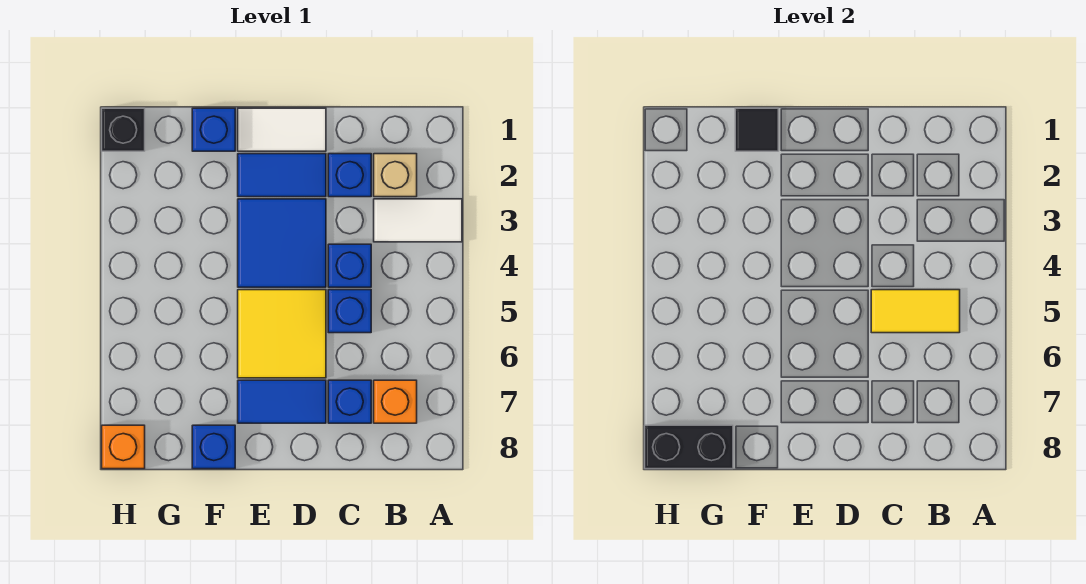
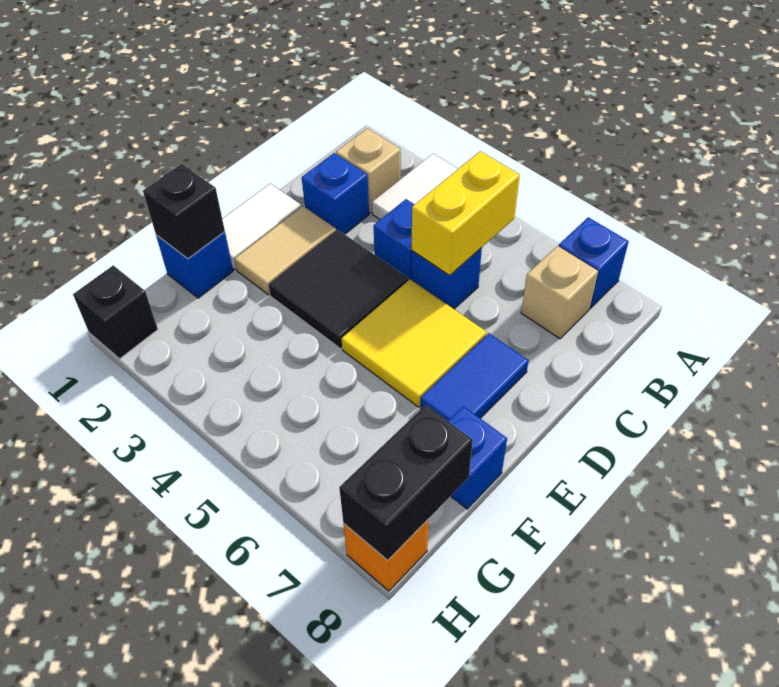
yellow tile B5:C5 level 2 -> yellow brick B5:C5 level 2
orange brick B7 level 1 -> tan brick B7 level 1
blue brick C7 level 1 -> blue brick A7 level 1
blue tile D2:E2 level 1 -> tan tile D2:E2 level 1
blue tile D3:E4 level 1 -> black tile D3:E4 level 1
black tile F1 level 2 -> black brick F1 level 2

